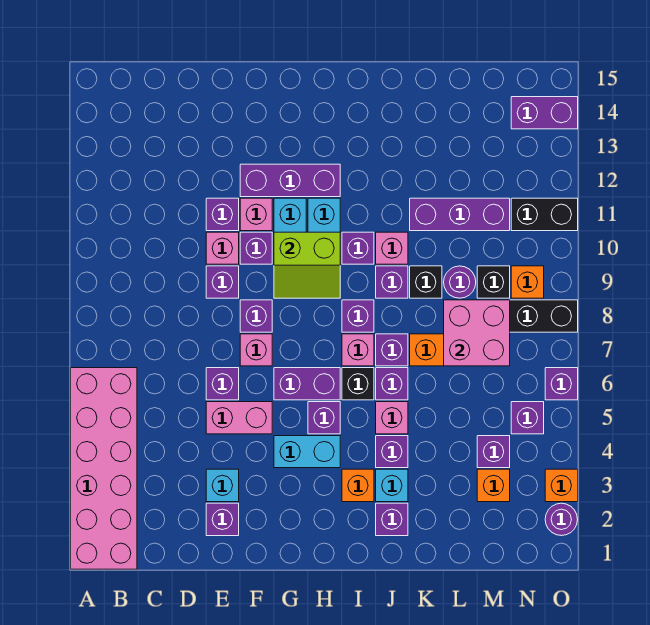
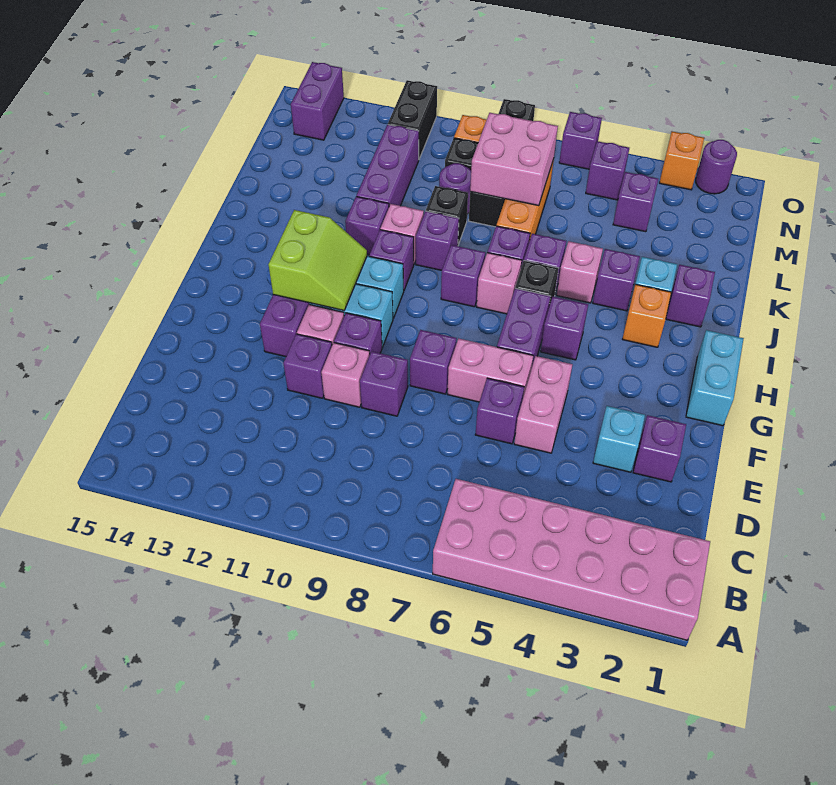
pink brick F7 level 1 -> pink brick F6:F7 level 1
cyan brick G4:H4 level 1 -> cyan brick G1:H1 level 1
lime slope G9:H10 level 2 top 10 -> lime slope G11:H12 level 2 top 12
none -> purple brick J11 level 1
orange brick M3 level 1 -> none

